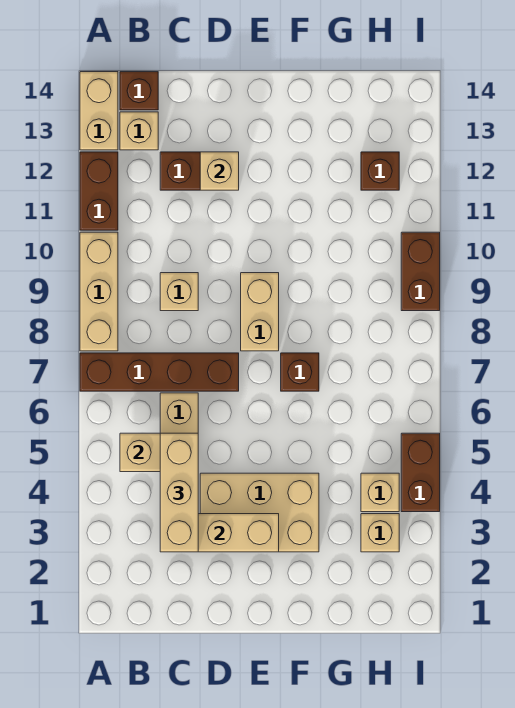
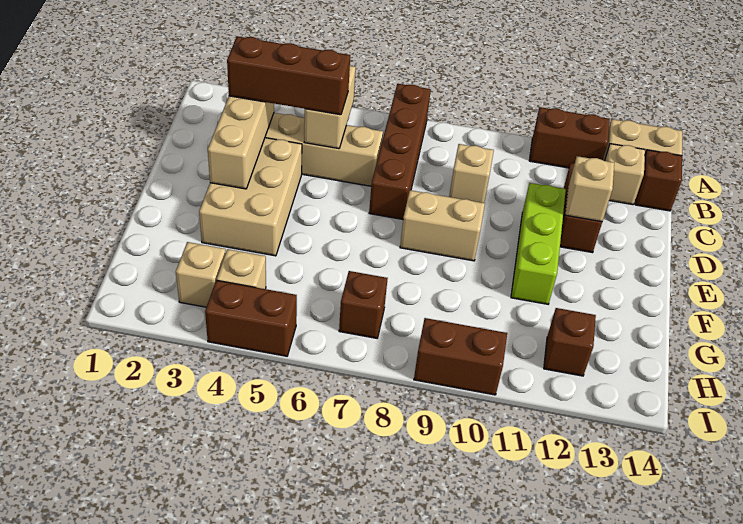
tan brick A8:A10 level 1 -> none
tan brick C3:C5 level 3 -> brown brick C3:C5 level 3
none -> lime brick D11:F11 level 1
brown brick F7 level 1 -> brown brick H7 level 1

